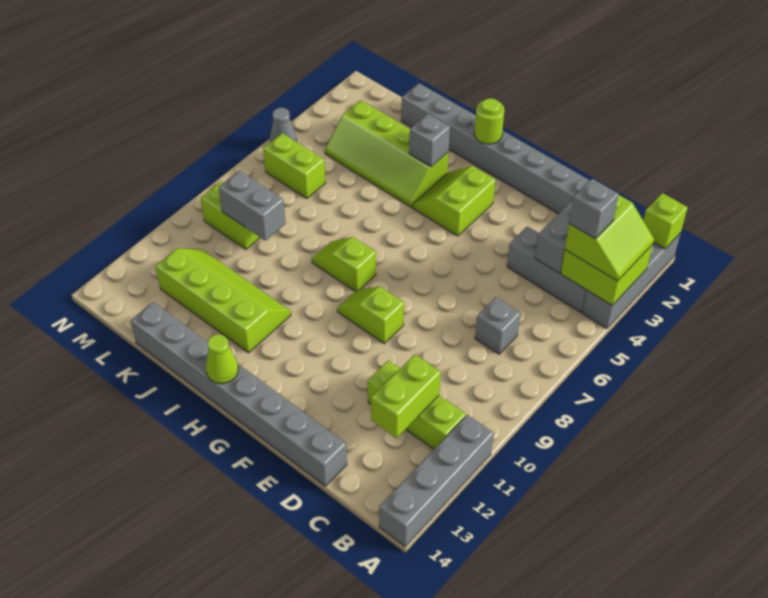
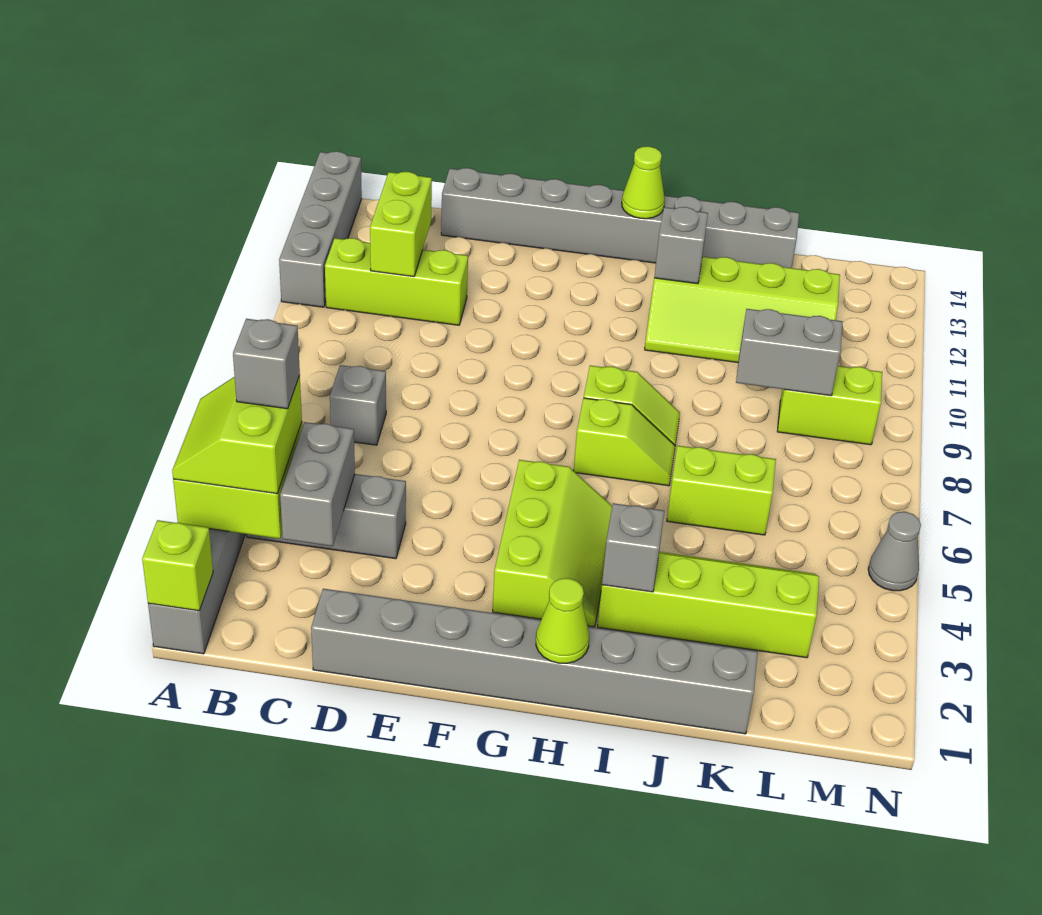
lime slope F9:G9 level 1 top F -> lime slope H7:I7 level 1 top H
lime slope G3:H4 level 1 top G -> lime slope G3:H5 level 1 top G
lime round brick H1 level 2 -> lime cone H1 level 2
none -> grey brick I12 level 2
lime brick L6:M6 level 1 -> lime brick J6:K6 level 1

